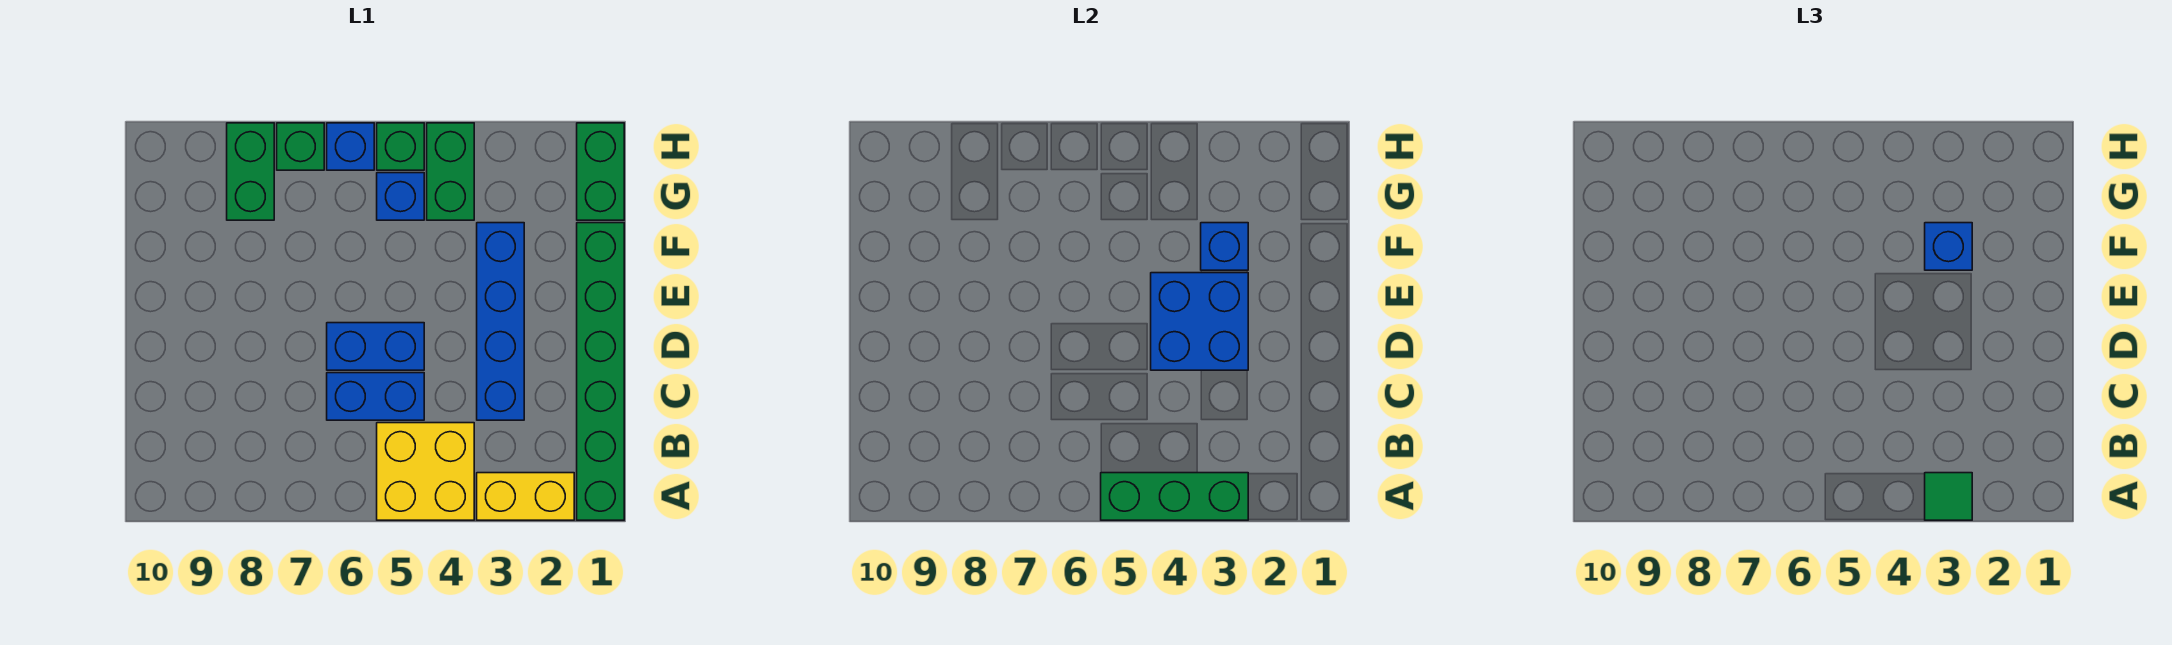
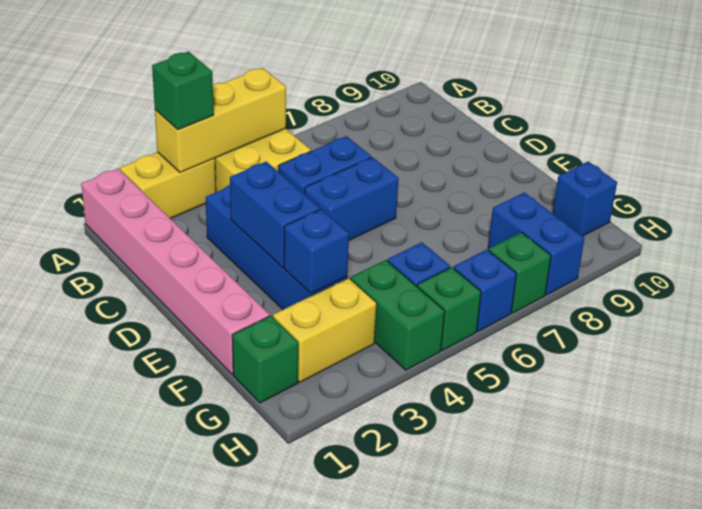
green brick A1:F1 level 1 -> pink brick A1:F1 level 1
green brick A3:A5 level 2 -> yellow brick A3:A5 level 2
green tile A3 level 3 -> green brick A3 level 3
blue brick D3:E4 level 2 -> blue brick D3:E3 level 2
blue brick F3 level 3 -> blue brick G10 level 1
green brick G1:H1 level 1 -> green brick G1 level 1
none -> yellow brick G2:G3 level 1
green brick G8:H8 level 1 -> blue brick G8:H8 level 1

